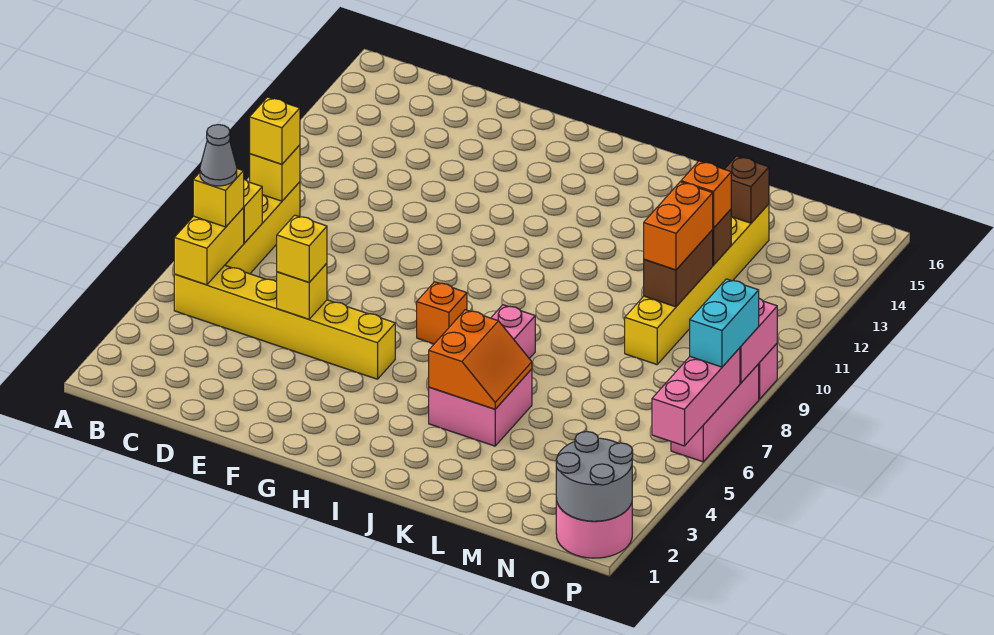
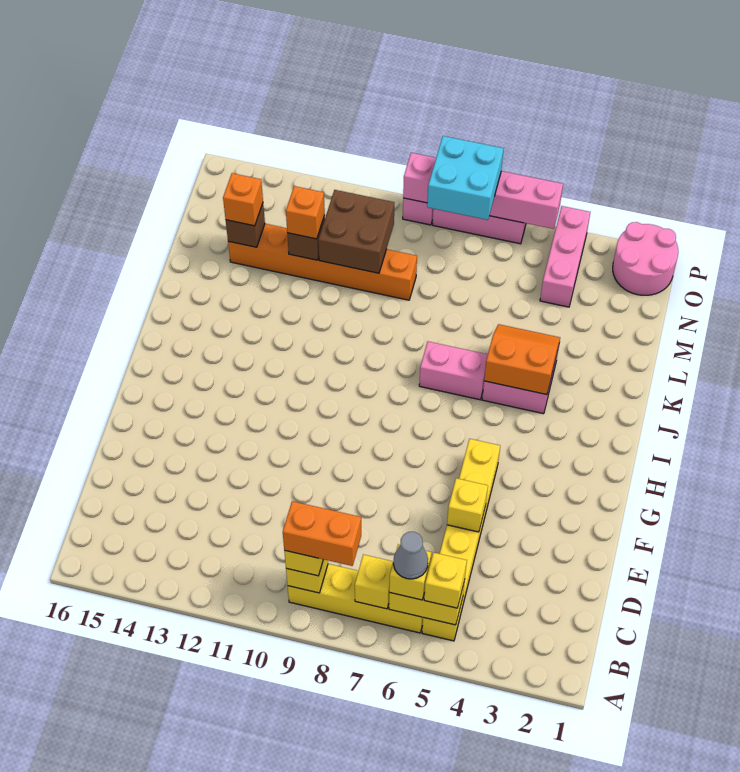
yellow brick E5 level 3 -> yellow brick B5 level 3
orange brick H7 level 1 -> orange brick M14 level 3
yellow brick M9:M14 level 1 -> orange brick M9:M14 level 1
brown brick M10:M11 level 2 -> brown brick M10:N11 level 2
orange brick M10:M11 level 3 -> orange brick B8:B9 level 4
none -> pink brick N4:P4 level 1
grey round brick O1:P2 level 2 -> none
cyan brick P7:P8 level 3 -> cyan brick O7:P8 level 3

